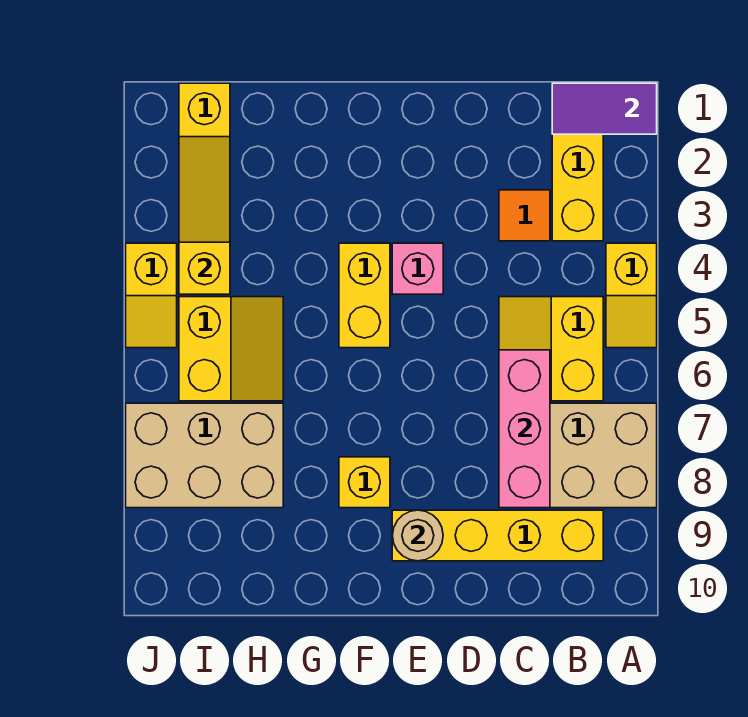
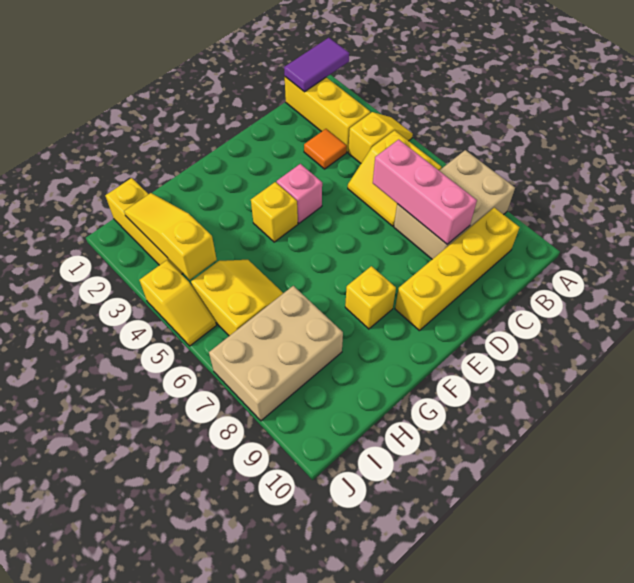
yellow slope A4:A5 level 1 top 4 -> yellow slope A4:B4 level 1 top B
tan round brick E9 level 2 -> none
yellow brick F4:F5 level 1 -> yellow brick F4 level 1

